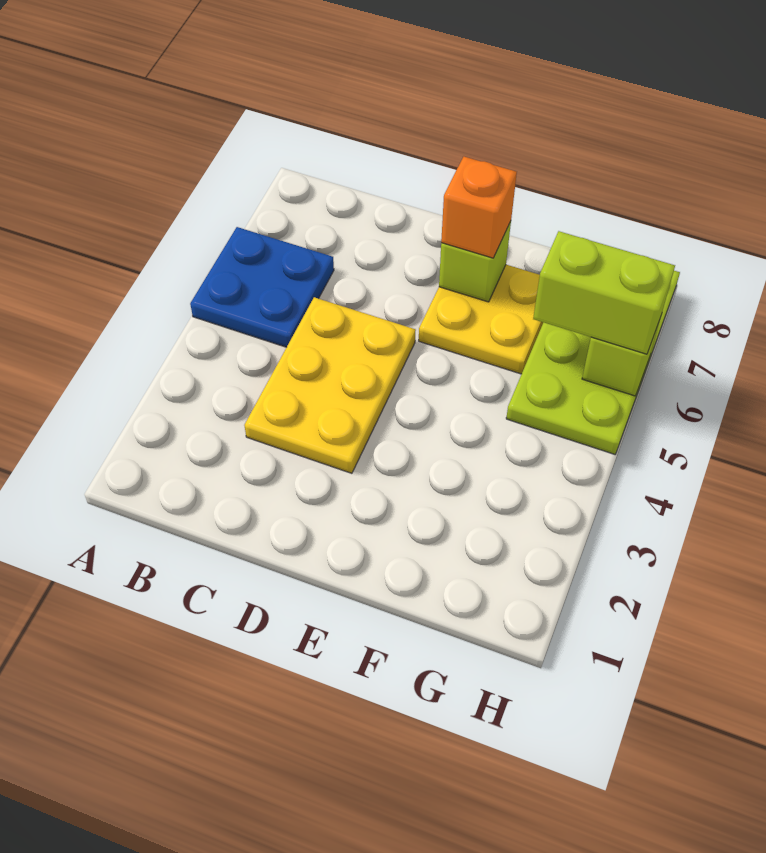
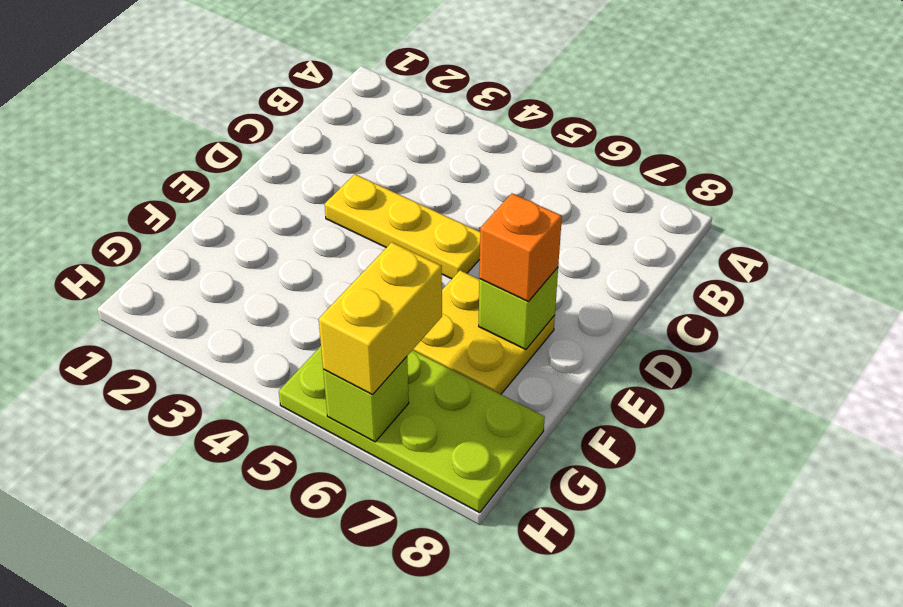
blue plate A5:B6 level 1 -> none
yellow plate C3:D5 level 1 -> yellow plate D3:D5 level 1
lime brick G6:H6 level 3 -> yellow brick G6:H6 level 3

